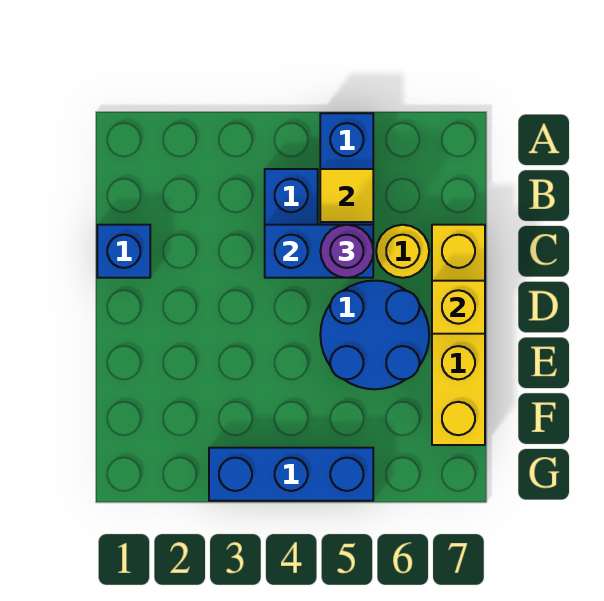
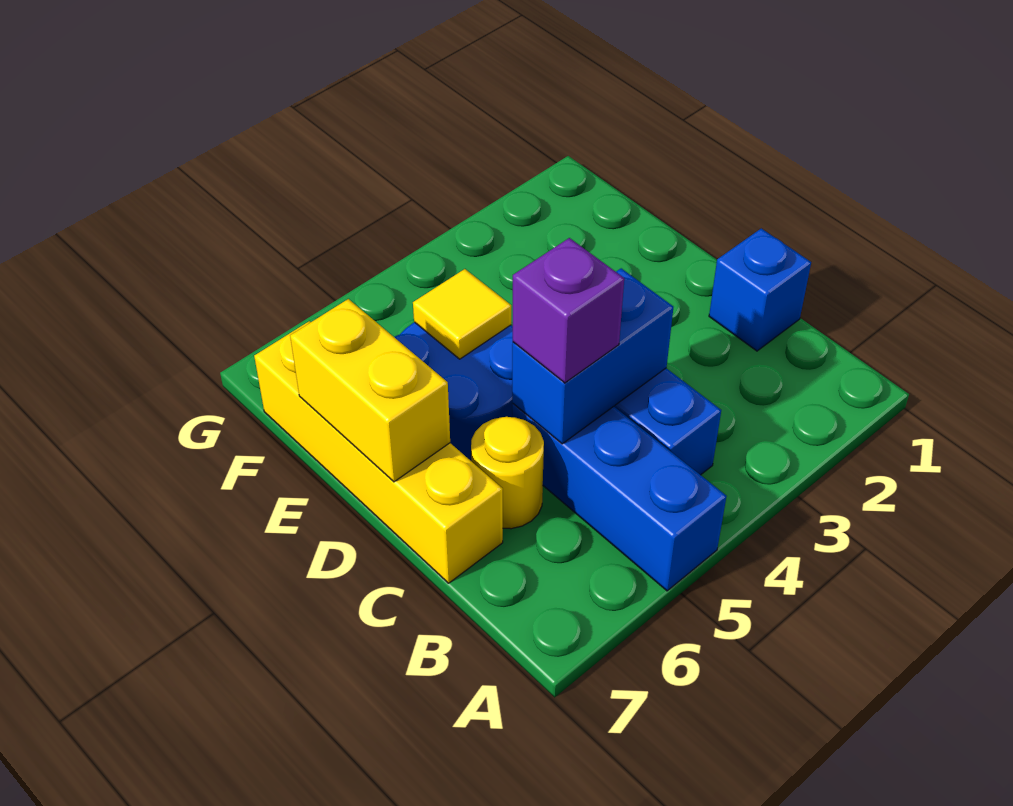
yellow tile B5 level 2 -> yellow tile E5 level 2
purple round brick C5 level 3 -> purple brick C5 level 3
yellow brick D7 level 2 -> yellow brick D7:E7 level 2
blue brick G3:G5 level 1 -> none

